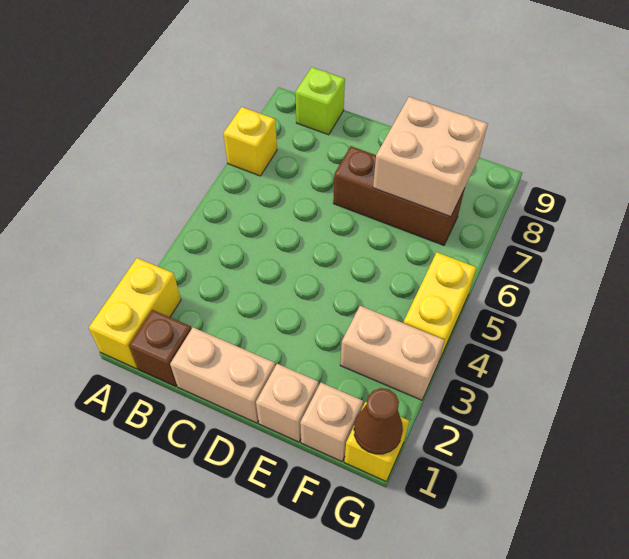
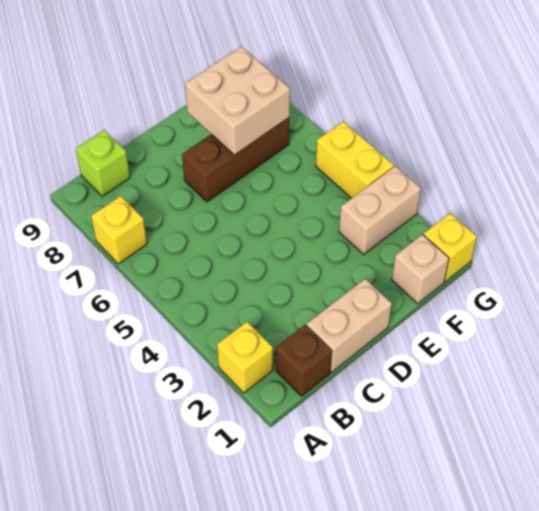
yellow brick A1:A2 level 1 -> yellow brick A2 level 1
tan brick E1 level 1 -> none
brown cone G1 level 2 -> none

